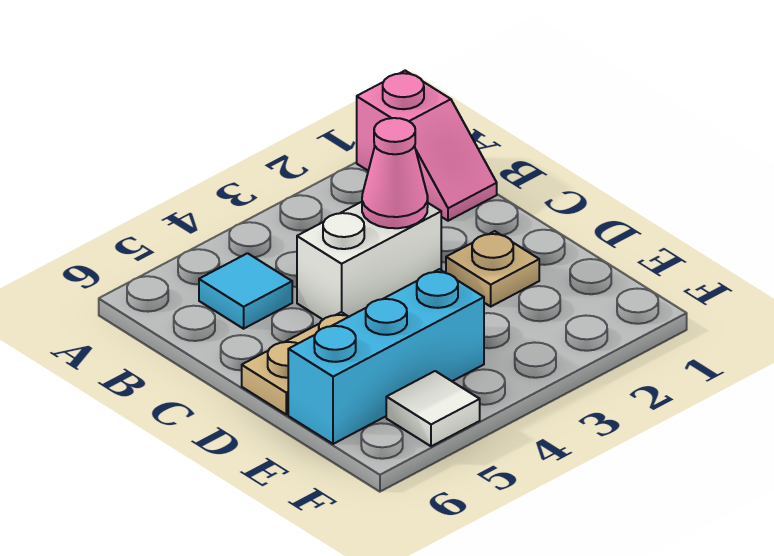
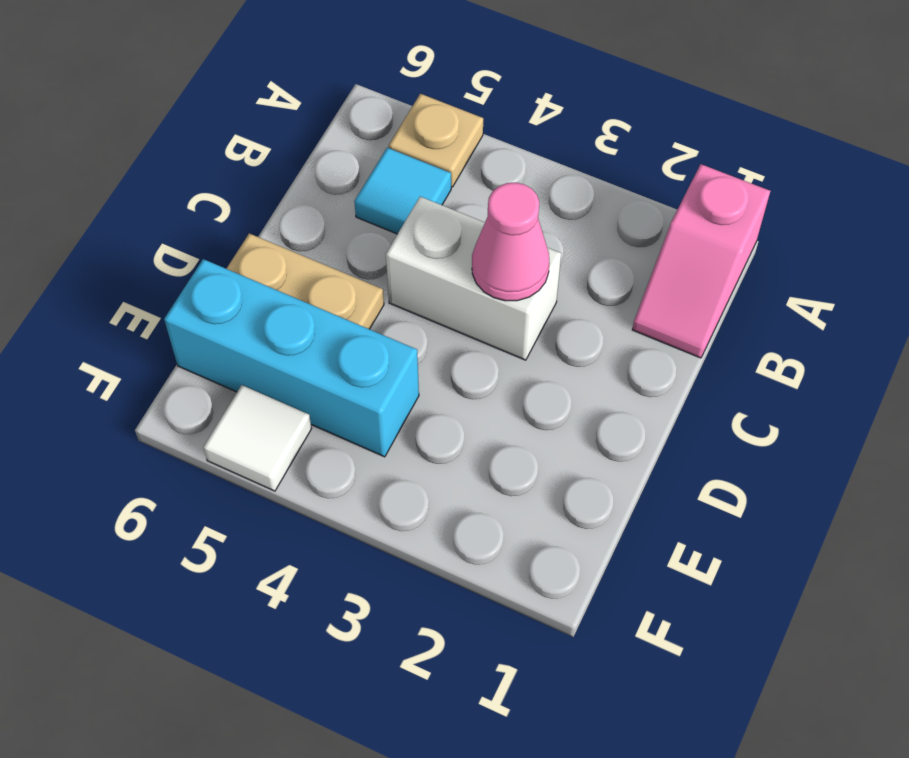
tan plate D2 level 1 -> tan plate A5 level 1

